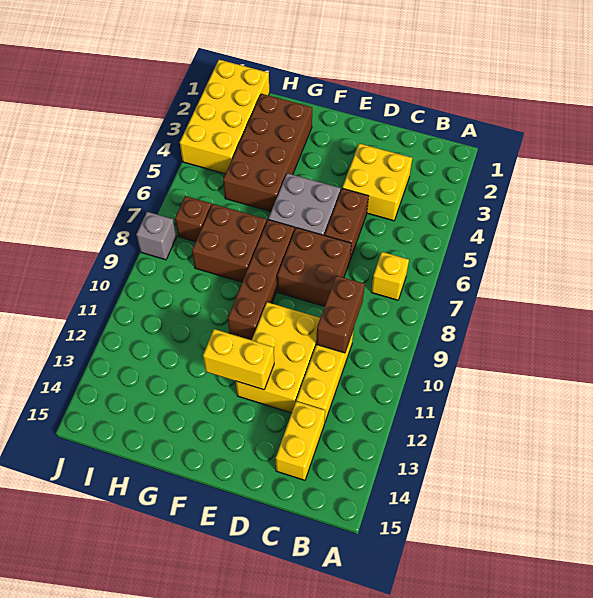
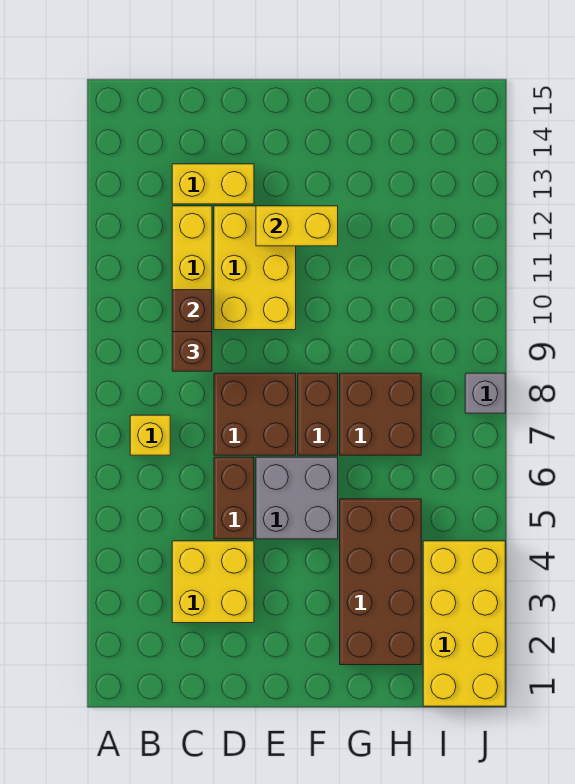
yellow brick C13:C14 level 1 -> yellow brick C13:D13 level 1
brown brick F7:F10 level 1 -> brown brick F7:F8 level 1
brown brick I7 level 1 -> brown brick C9 level 3

